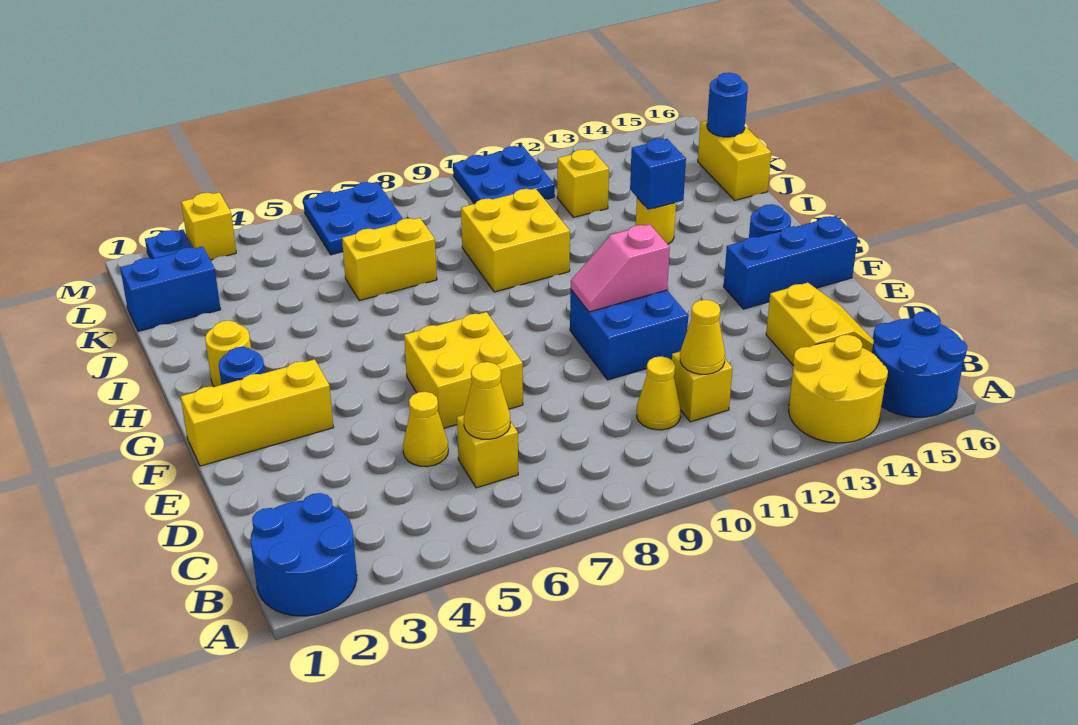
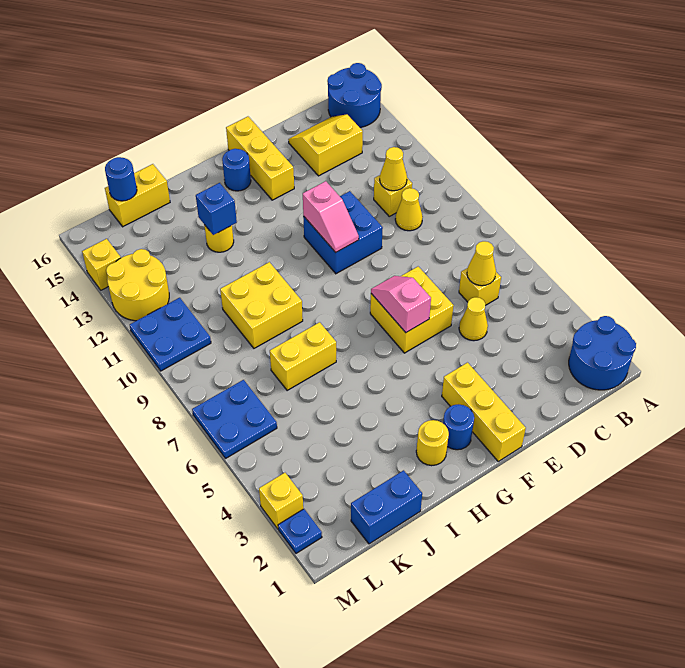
yellow round brick A13:B14 level 1 -> yellow round brick L12:M13 level 1
none -> pink slope F6:F7 level 2 top 6
blue brick F14:F16 level 1 -> yellow brick F14:F16 level 1
yellow brick J6:J7 level 1 -> yellow brick I7:J7 level 1
blue brick K1:K2 level 1 -> blue brick J1:K1 level 1
yellow brick K12 level 1 -> yellow brick M14 level 1

